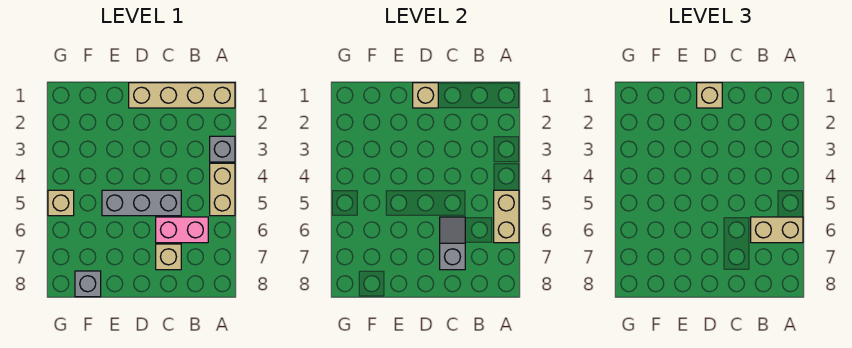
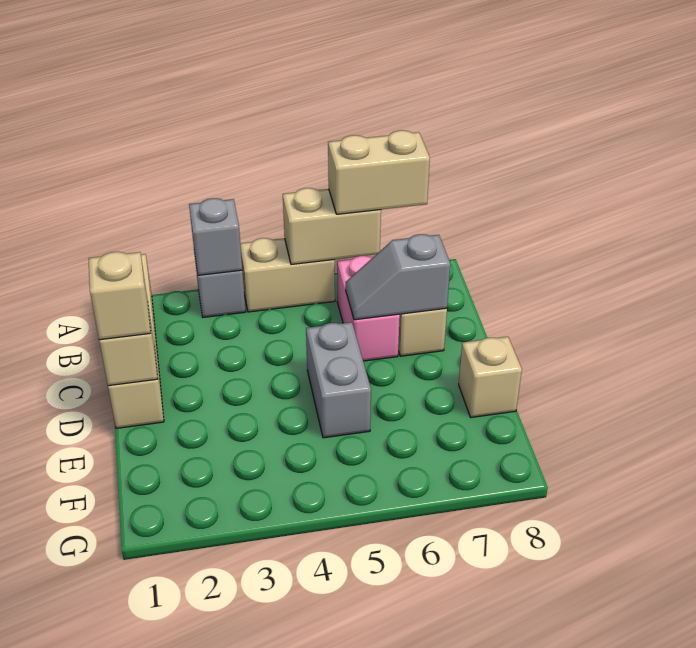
tan brick A6:B6 level 3 -> tan brick A6:A7 level 3
grey brick C5:E5 level 1 -> grey brick D5:E5 level 1
grey brick F8 level 1 -> grey brick A3 level 2
tan brick G5 level 1 -> tan brick E8 level 1

